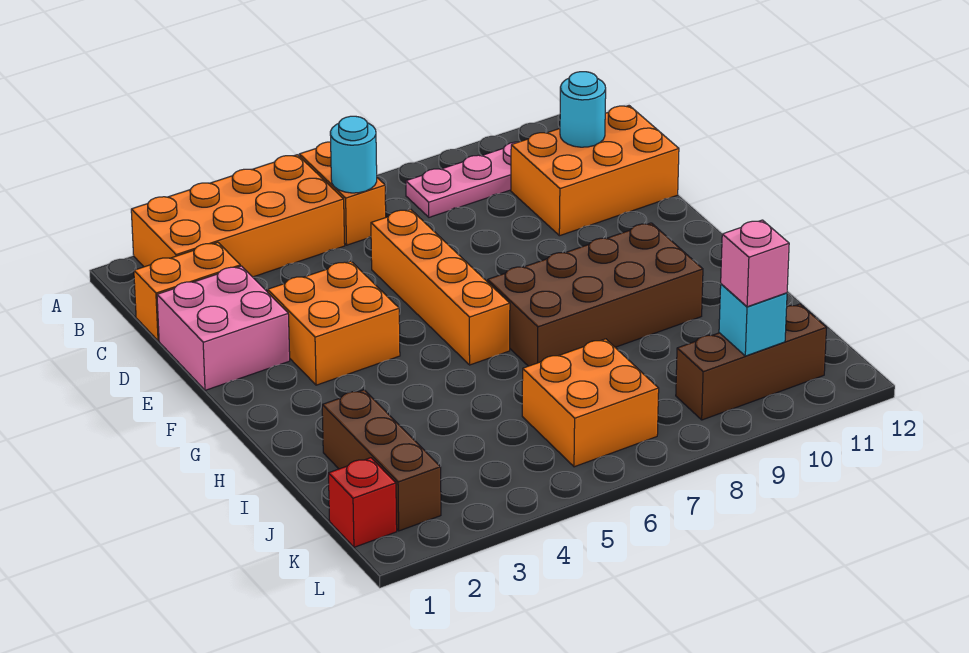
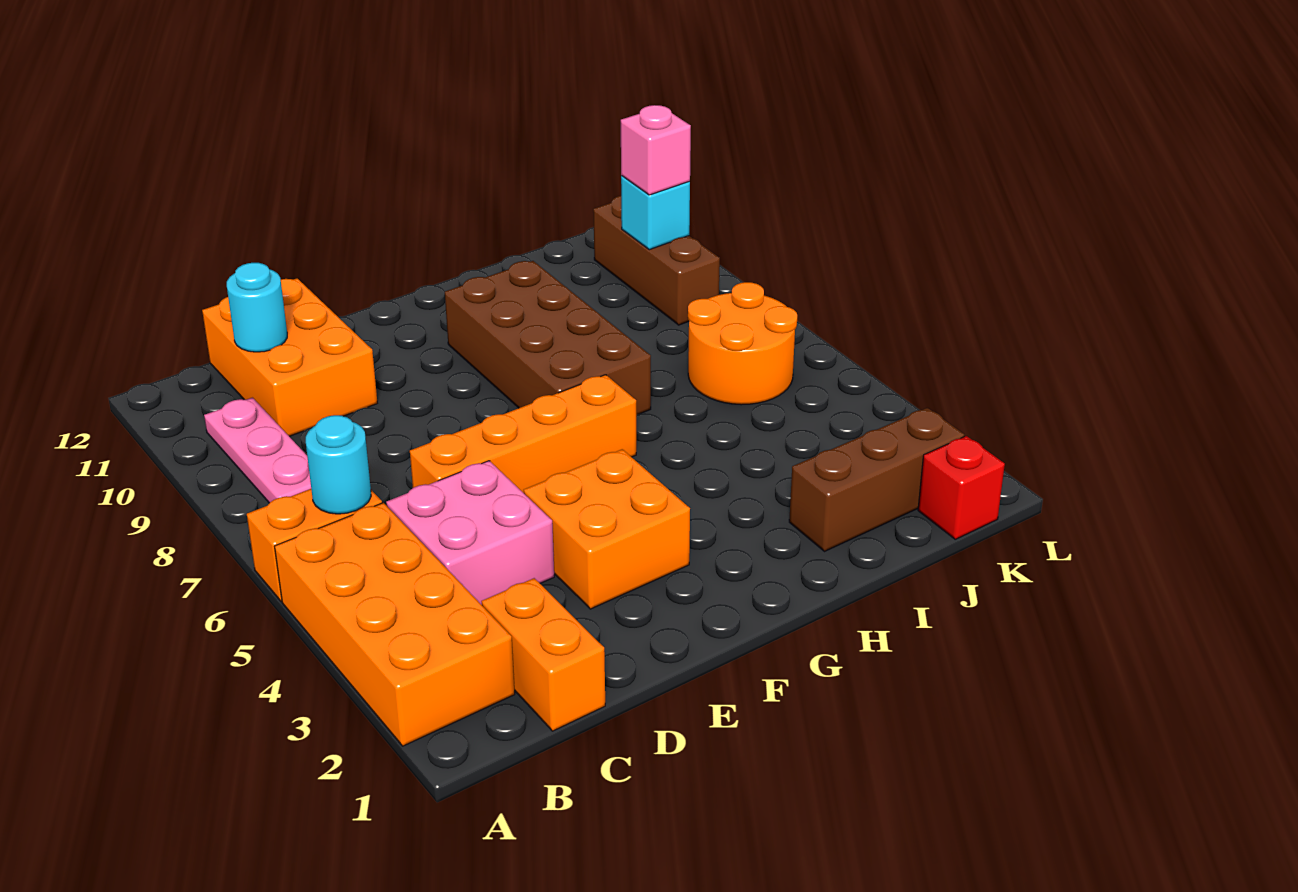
pink brick D1:E2 level 1 -> pink brick C4:D5 level 1
orange brick J6:K7 level 1 -> orange round brick J6:K7 level 1

